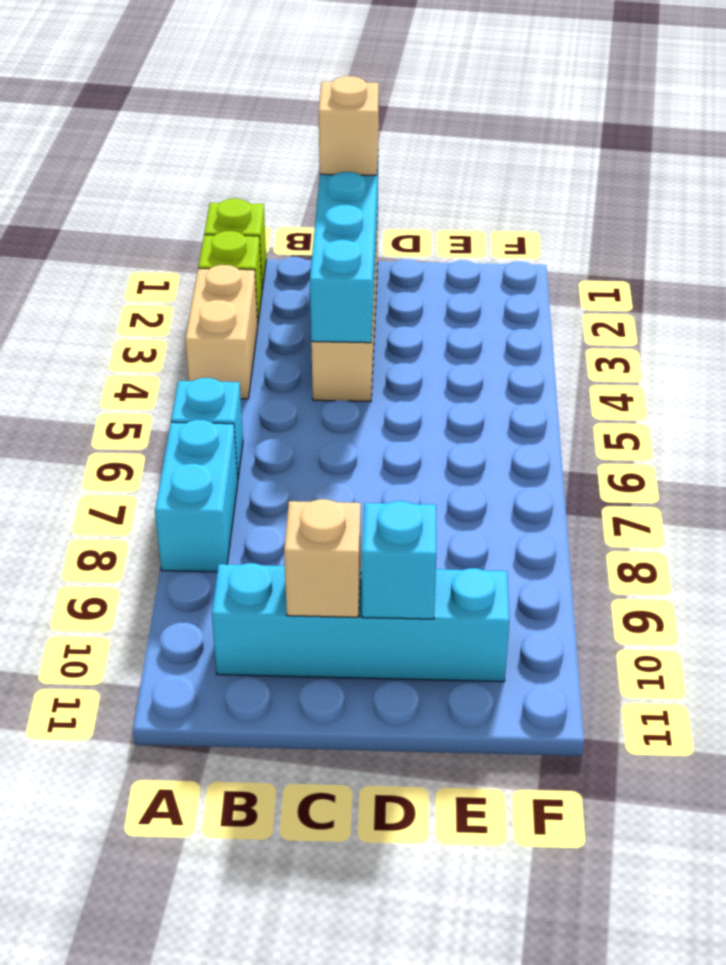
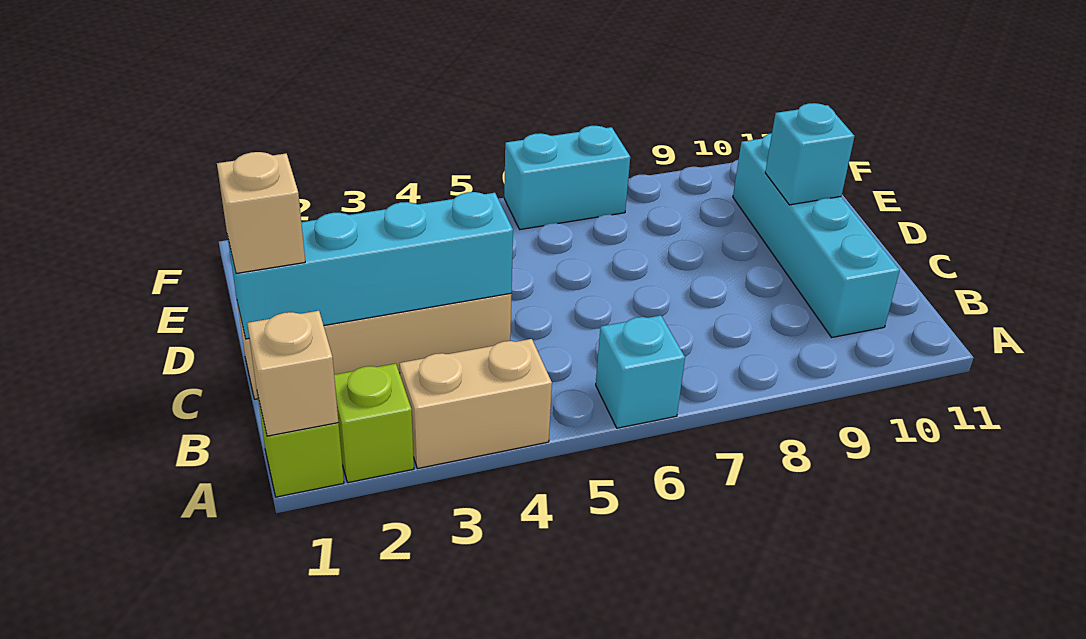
cyan brick A7:A8 level 1 -> cyan brick F6:F7 level 1
tan brick C10 level 2 -> tan brick A1 level 2

